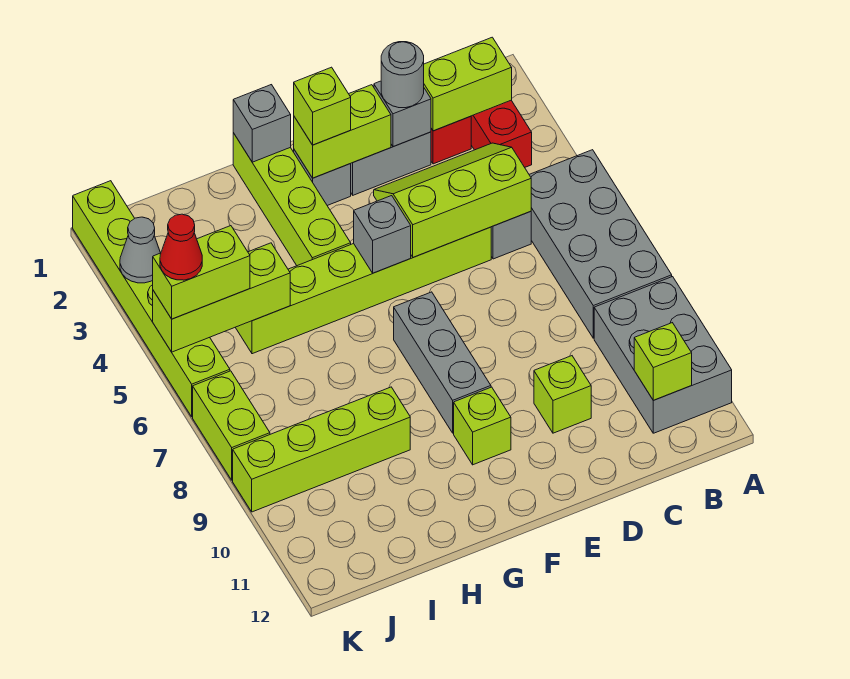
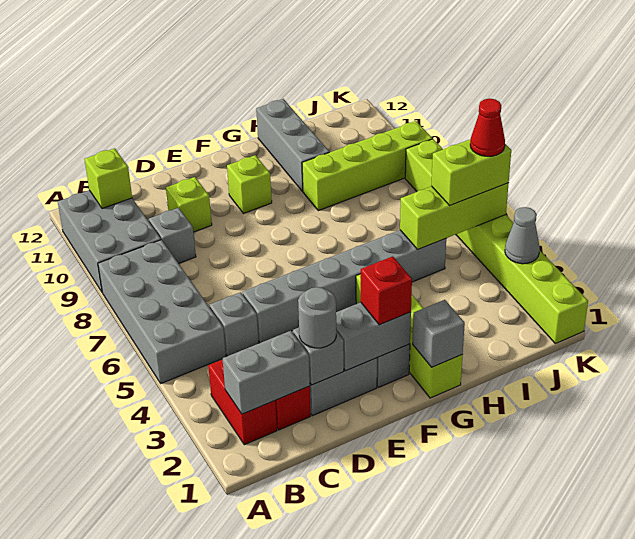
lime brick B2:C2 level 2 -> grey brick B2:C2 level 2
lime slope C4:E5 level 2 top 5 -> none
lime brick D5:I5 level 1 -> grey brick D5:I5 level 1
lime brick E2:F2 level 2 -> grey brick E2:F2 level 2
lime brick F2 level 3 -> red brick F2 level 3
grey brick F5 level 2 -> grey brick C9 level 1
grey brick F7:F9 level 1 -> grey brick H10:H12 level 1

